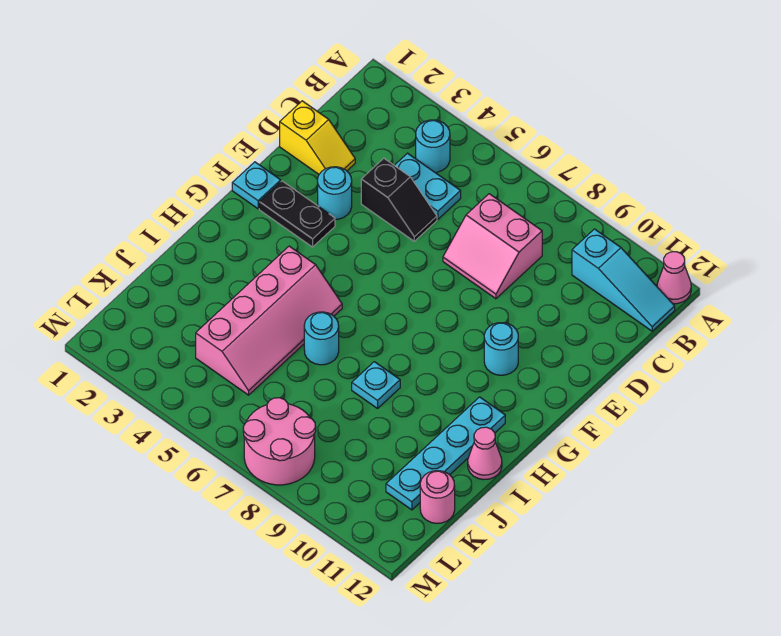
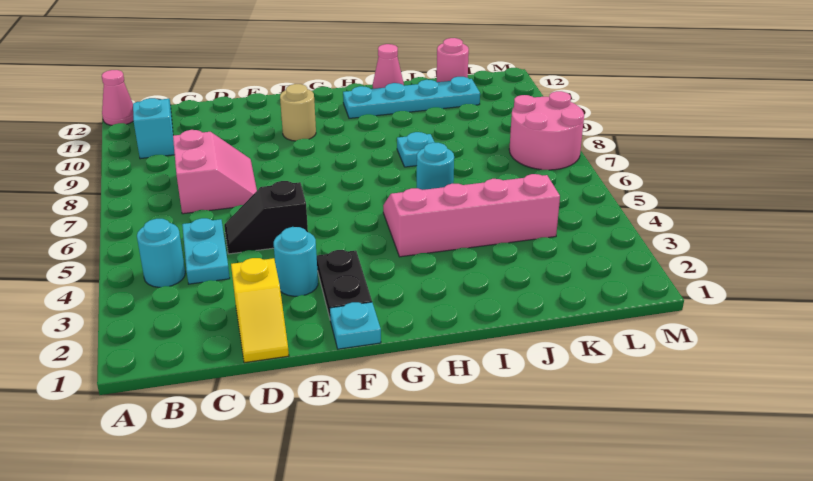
yellow slope D1:D2 level 1 top 1 -> yellow slope D1:D2 level 1 top 2
black slope D4:D5 level 1 top 4 -> black slope D5:E5 level 1 top E
cyan round brick F10 level 1 -> tan round brick F10 level 1

